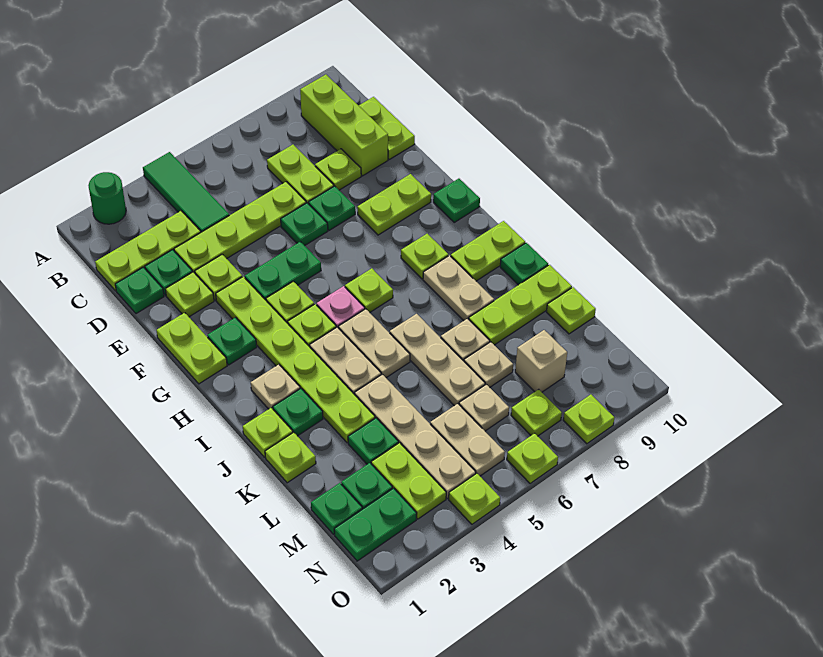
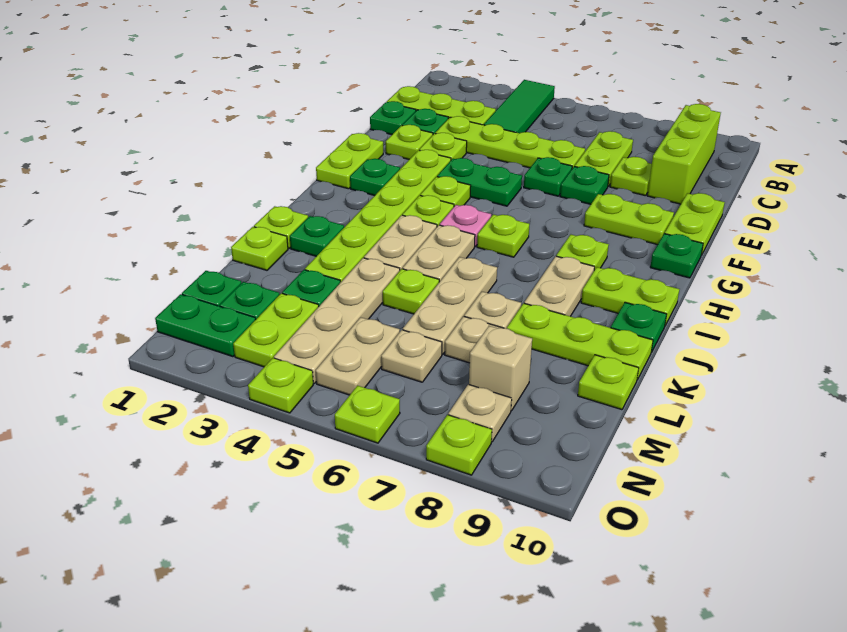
green round brick A2 level 1 -> none
lime plate C10:D10 level 1 -> lime plate E10:F10 level 1
tan plate I2 level 1 -> tan plate N8 level 1
lime plate N7 level 1 -> lime plate K5 level 1

